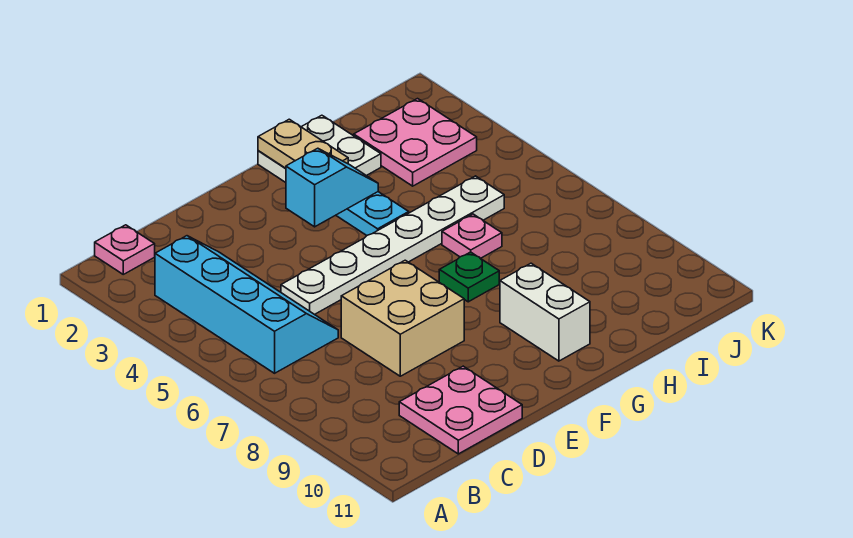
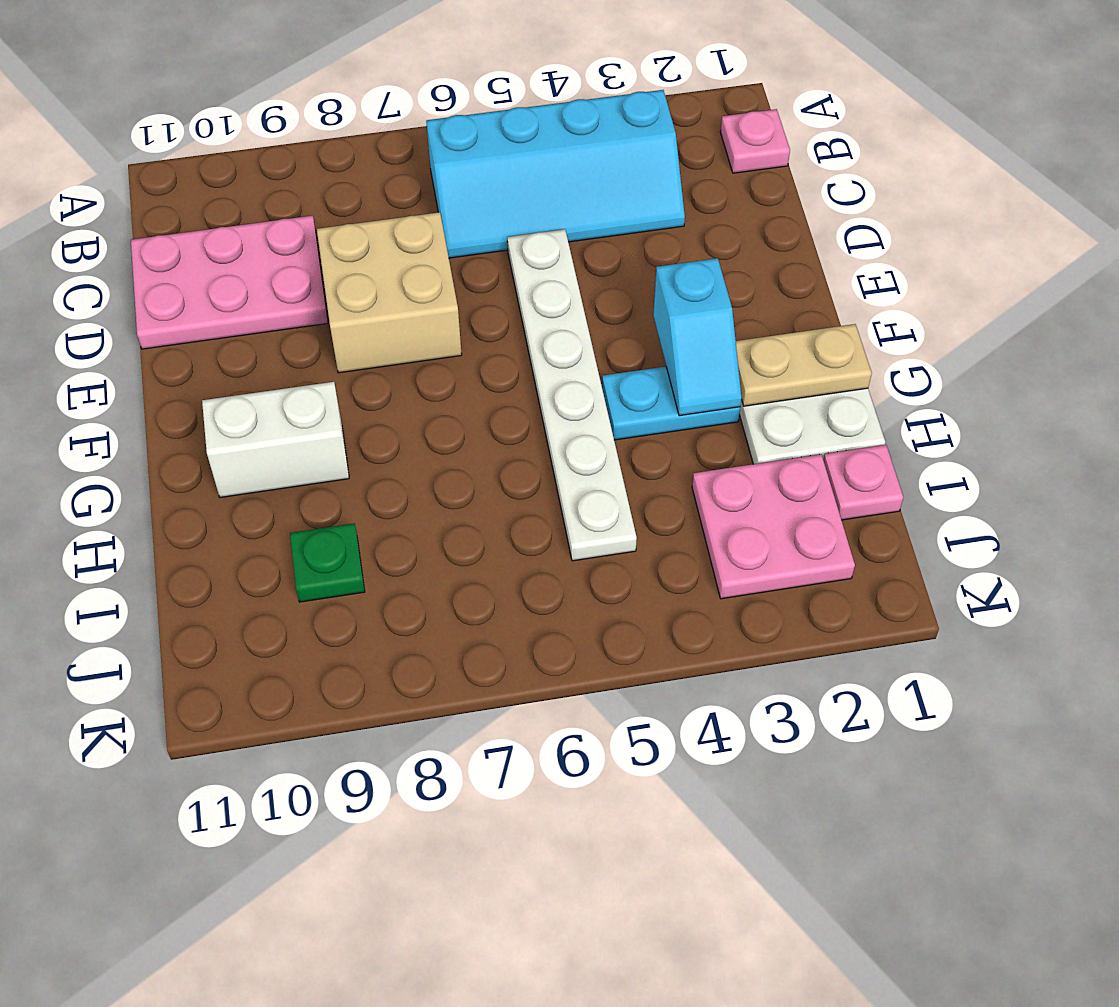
pink plate C10:D11 level 1 -> pink plate C9:D11 level 1
green plate G7 level 1 -> green plate I9 level 1
pink plate H6 level 1 -> pink plate I1 level 1

